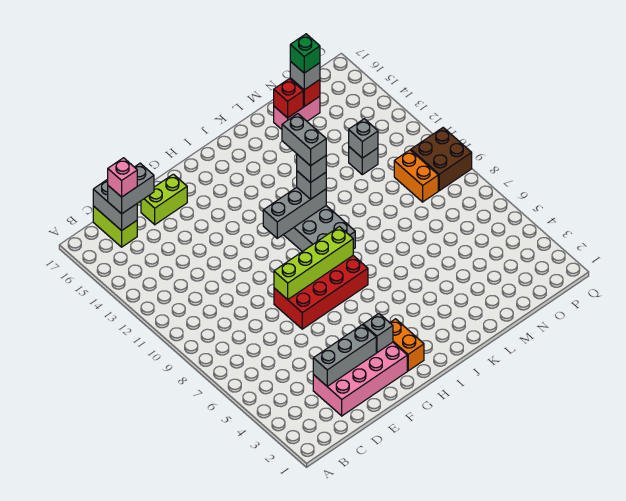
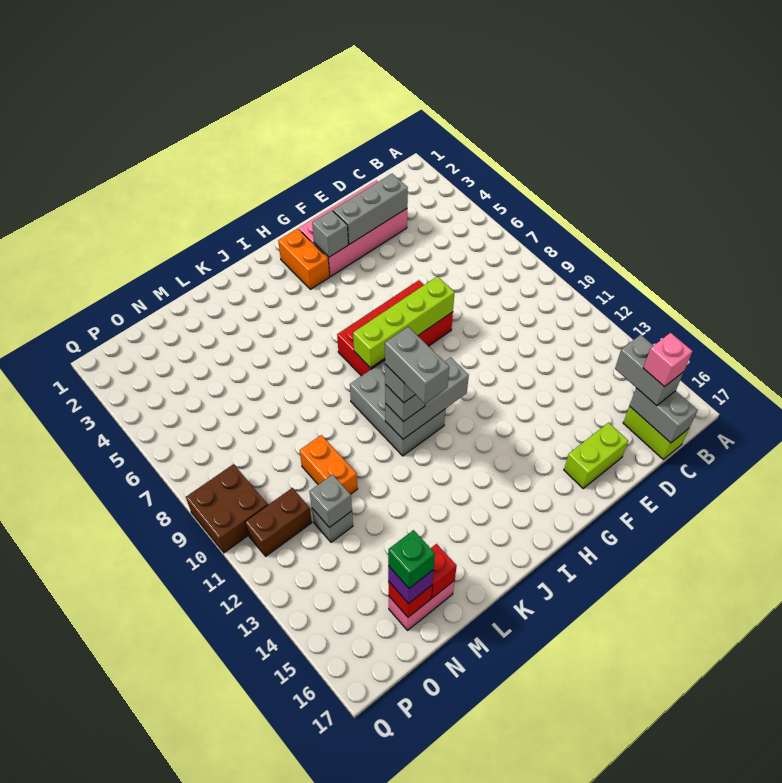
grey brick C16:D16 level 3 -> grey brick C15:C16 level 3
grey brick N16 level 3 -> purple brick N16 level 3
orange brick O9:O10 level 1 -> orange brick M10:M11 level 1
none -> brown brick O11:P11 level 1

